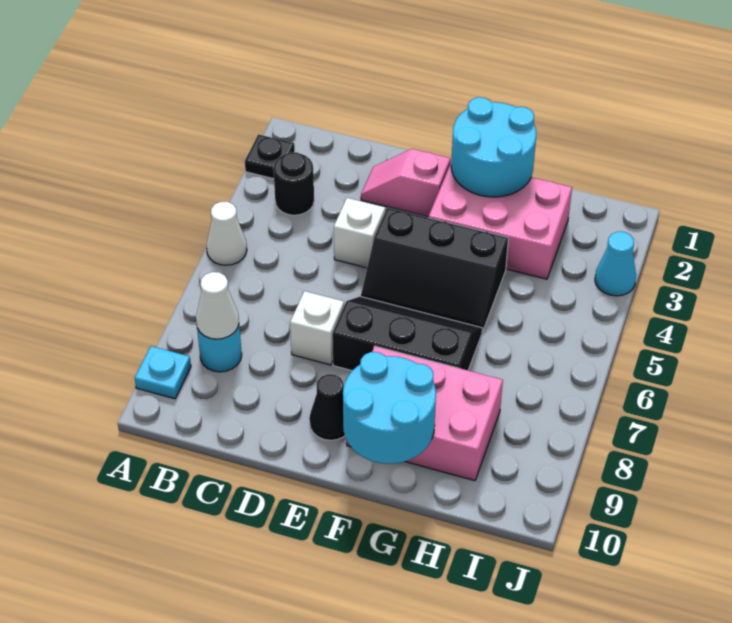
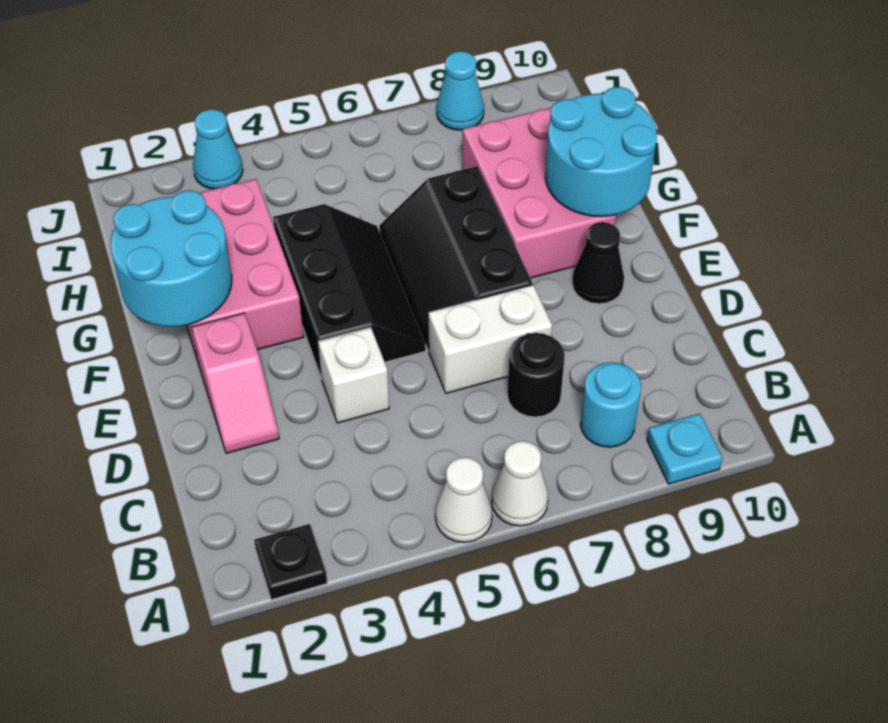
black round brick B3 level 1 -> black round brick C7 level 1
white cone B8 level 2 -> white cone A6 level 1
white brick D7 level 1 -> white brick D6:D7 level 1
none -> cyan cone J8 level 1

